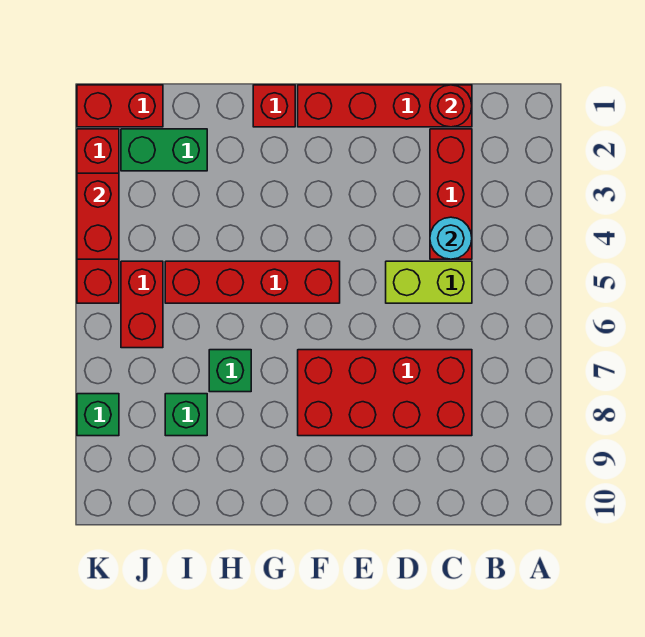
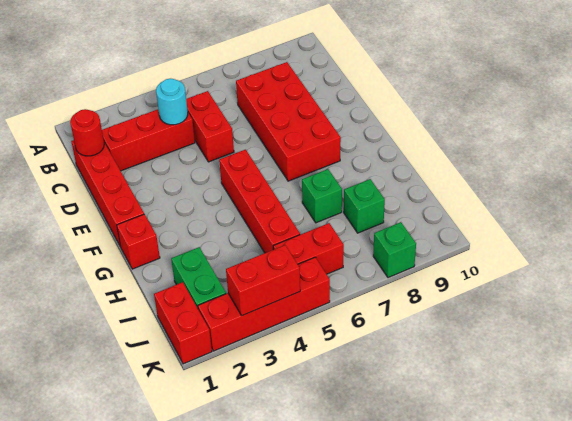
lime brick C5:D5 level 1 -> red brick C5:D5 level 1

